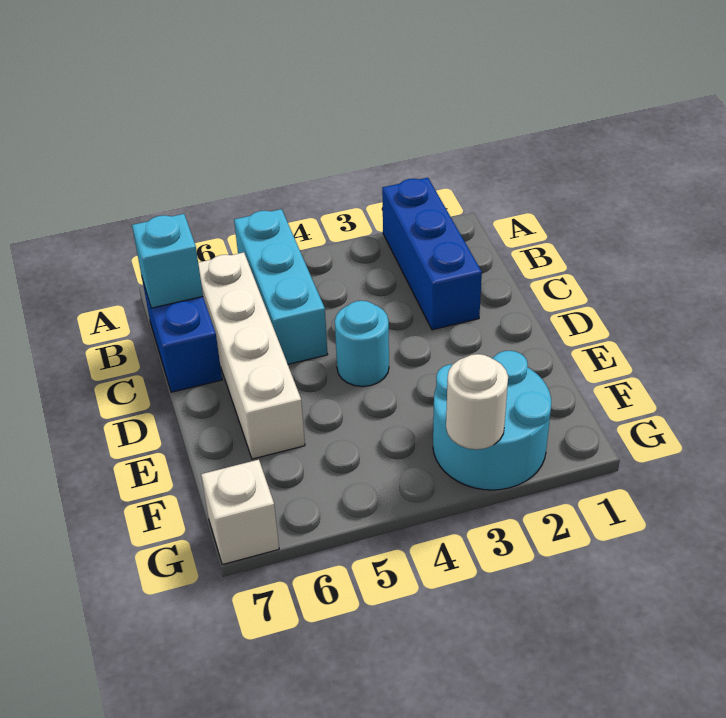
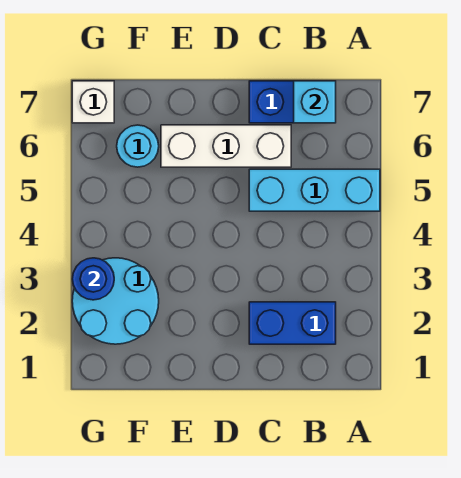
blue brick A2:C2 level 1 -> blue brick B2:C2 level 1
white brick B6:E6 level 1 -> white brick C6:E6 level 1
cyan round brick D4 level 1 -> cyan round brick F6 level 1
white round brick G3 level 2 -> blue round brick G3 level 2

